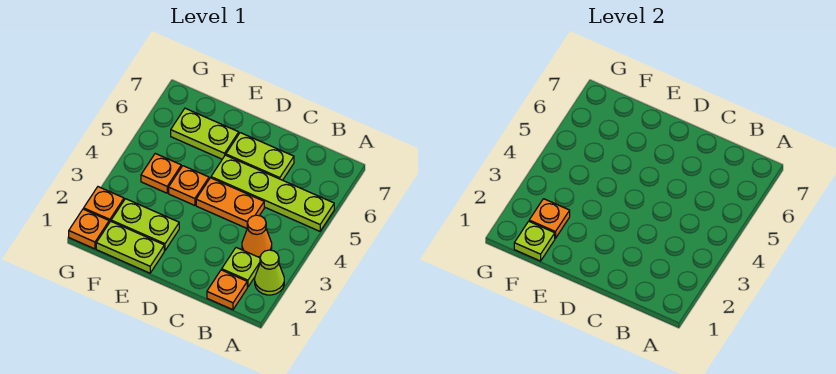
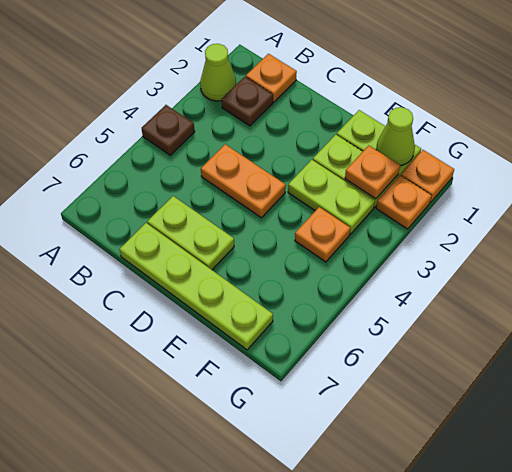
none -> brown plate A4 level 1
lime plate A5:D5 level 1 -> lime plate C7:F7 level 1
lime plate B2 level 1 -> brown plate B2 level 1
orange cone B3 level 1 -> none
orange plate E4 level 1 -> none
lime plate E6:F6 level 1 -> lime plate E3:F3 level 1
lime plate F1 level 2 -> lime cone F1 level 2

